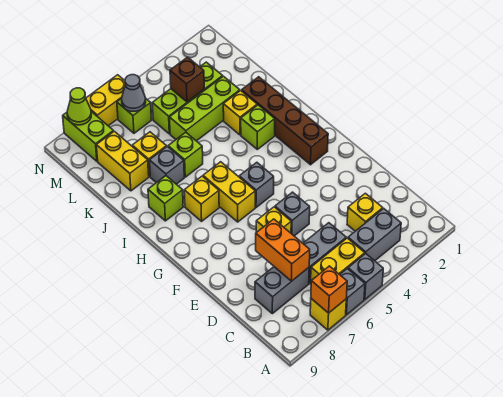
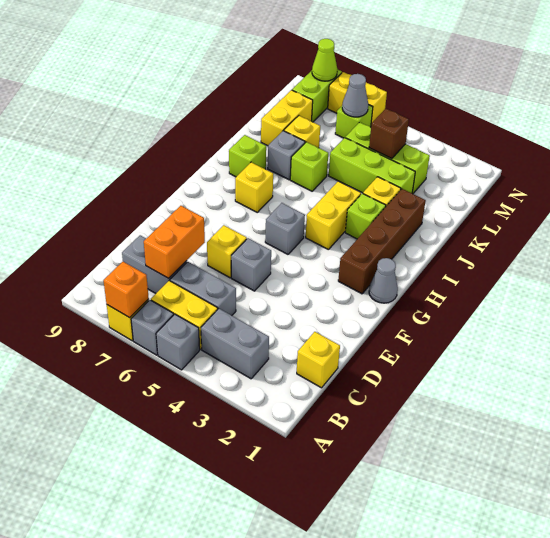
yellow brick C3 level 1 -> yellow brick C1 level 1
none -> grey cone G1 level 1
yellow brick G6:H6 level 1 -> yellow brick H4:I4 level 1

